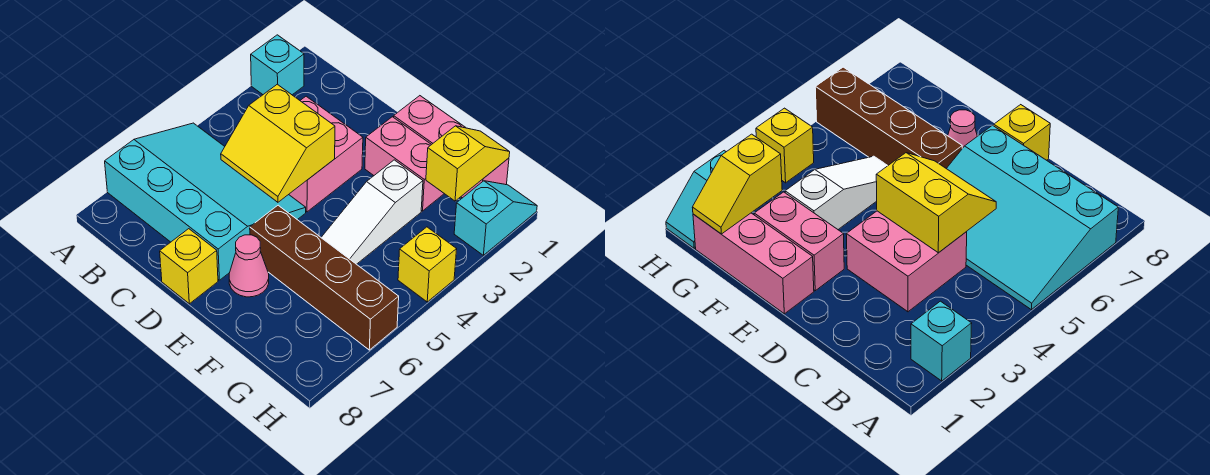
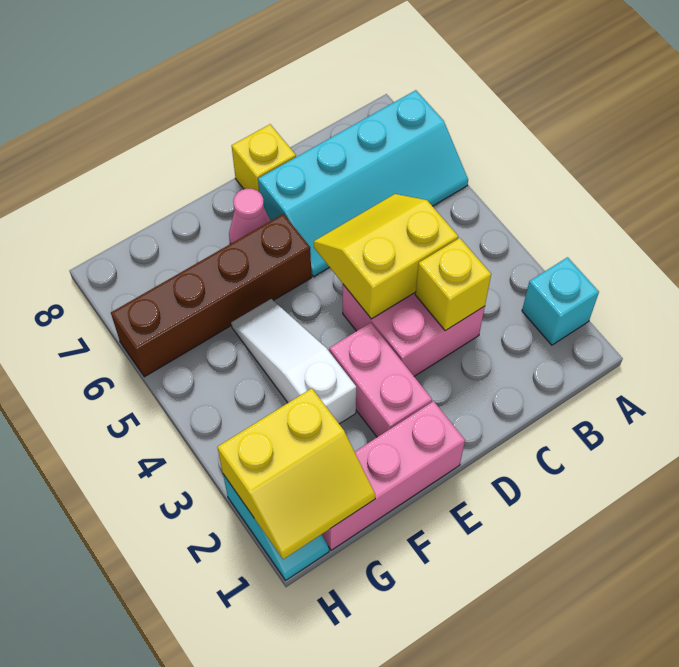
cyan slope A5:D7 level 1 top 7 -> cyan slope A6:D7 level 1 top 7
pink brick E2:F2 level 1 -> pink brick E2:E3 level 1
yellow slope G1:G2 level 2 top 2 -> yellow slope G1:H2 level 2 top 2
yellow brick H4 level 1 -> yellow brick C3 level 2

